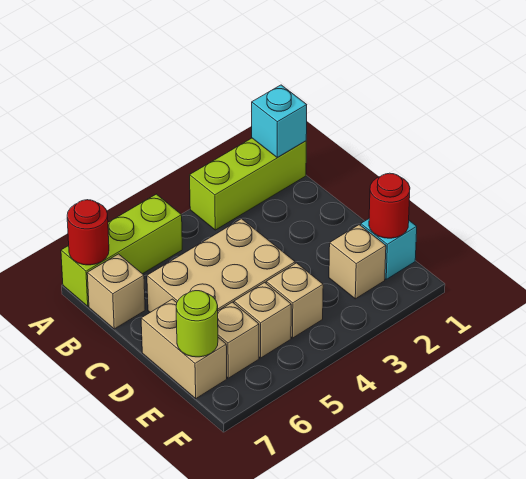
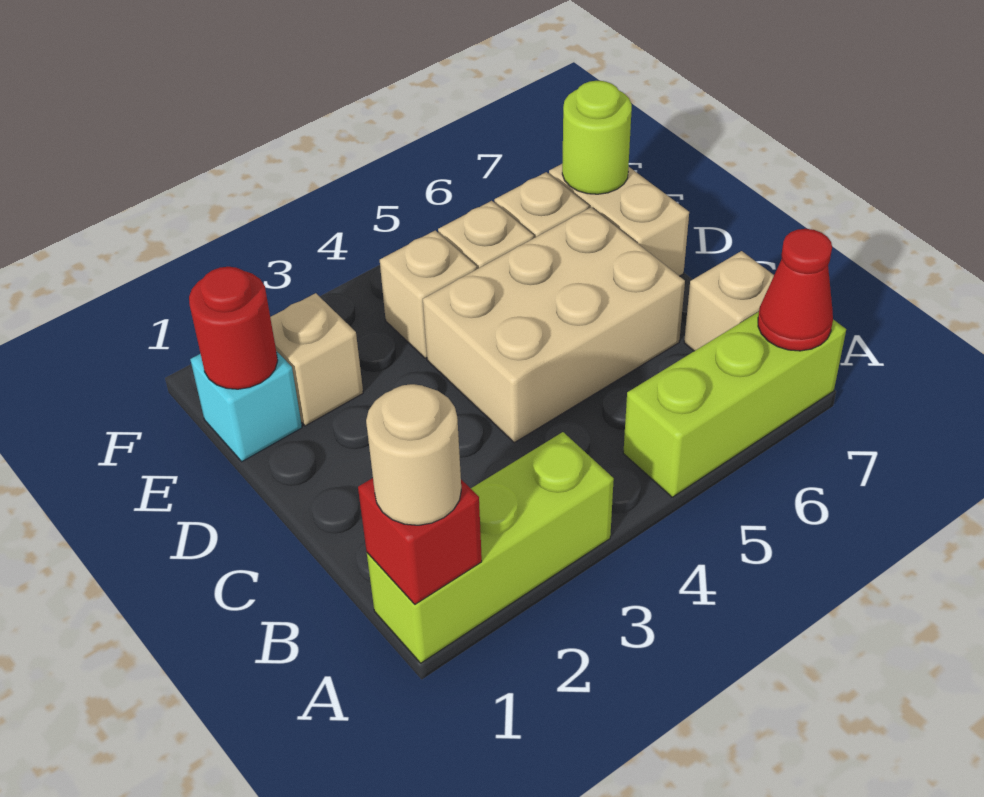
cyan brick A1 level 2 -> red brick A1 level 2
none -> tan round brick A1 level 3
red round brick A7 level 2 -> red cone A7 level 2

